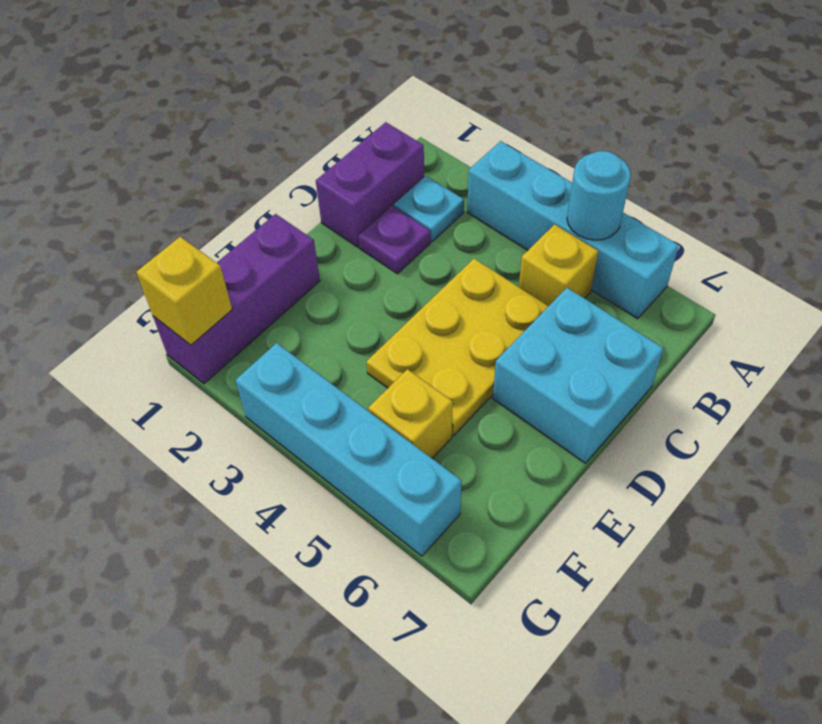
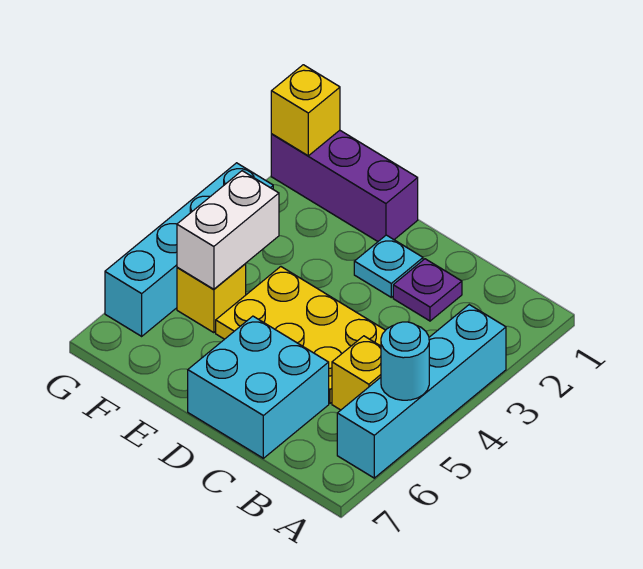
purple brick B1:C1 level 1 -> none
cyan plate B2 level 1 -> cyan plate D2 level 1
none -> white brick F4:F5 level 2

